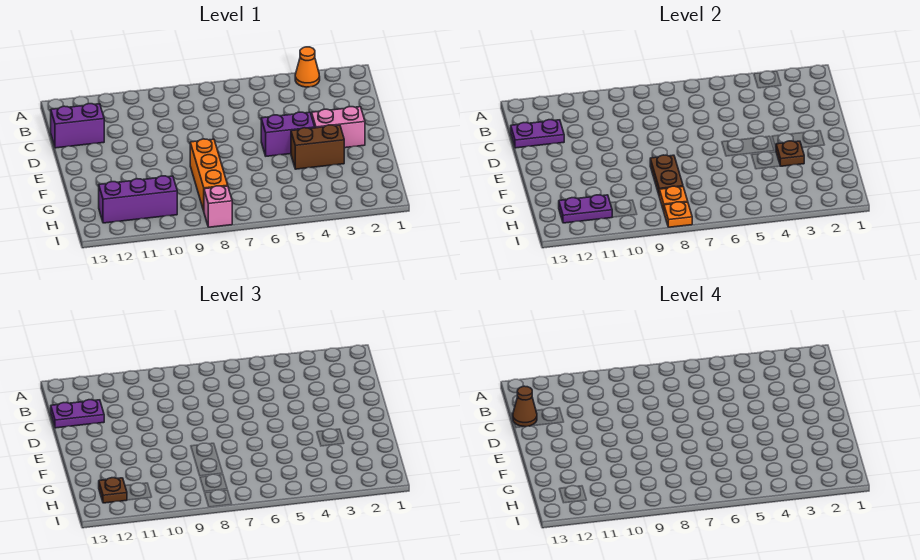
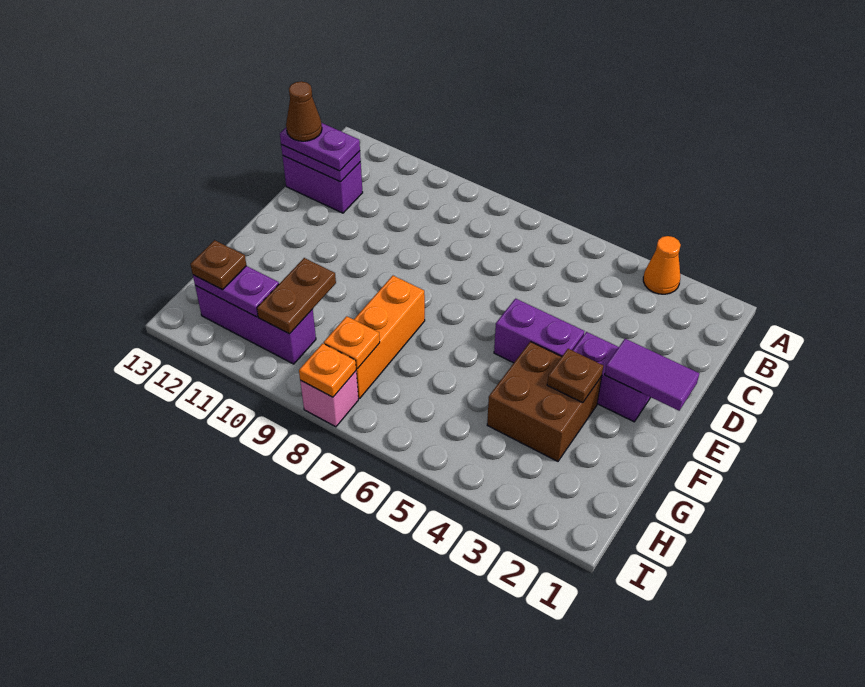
none -> purple tile E1:E2 level 2
pink brick E2:E3 level 1 -> purple brick E2:E3 level 1
brown brick F3:F4 level 1 -> brown brick F3:G4 level 1
brown plate F8:G8 level 2 -> brown plate G10:H10 level 2

